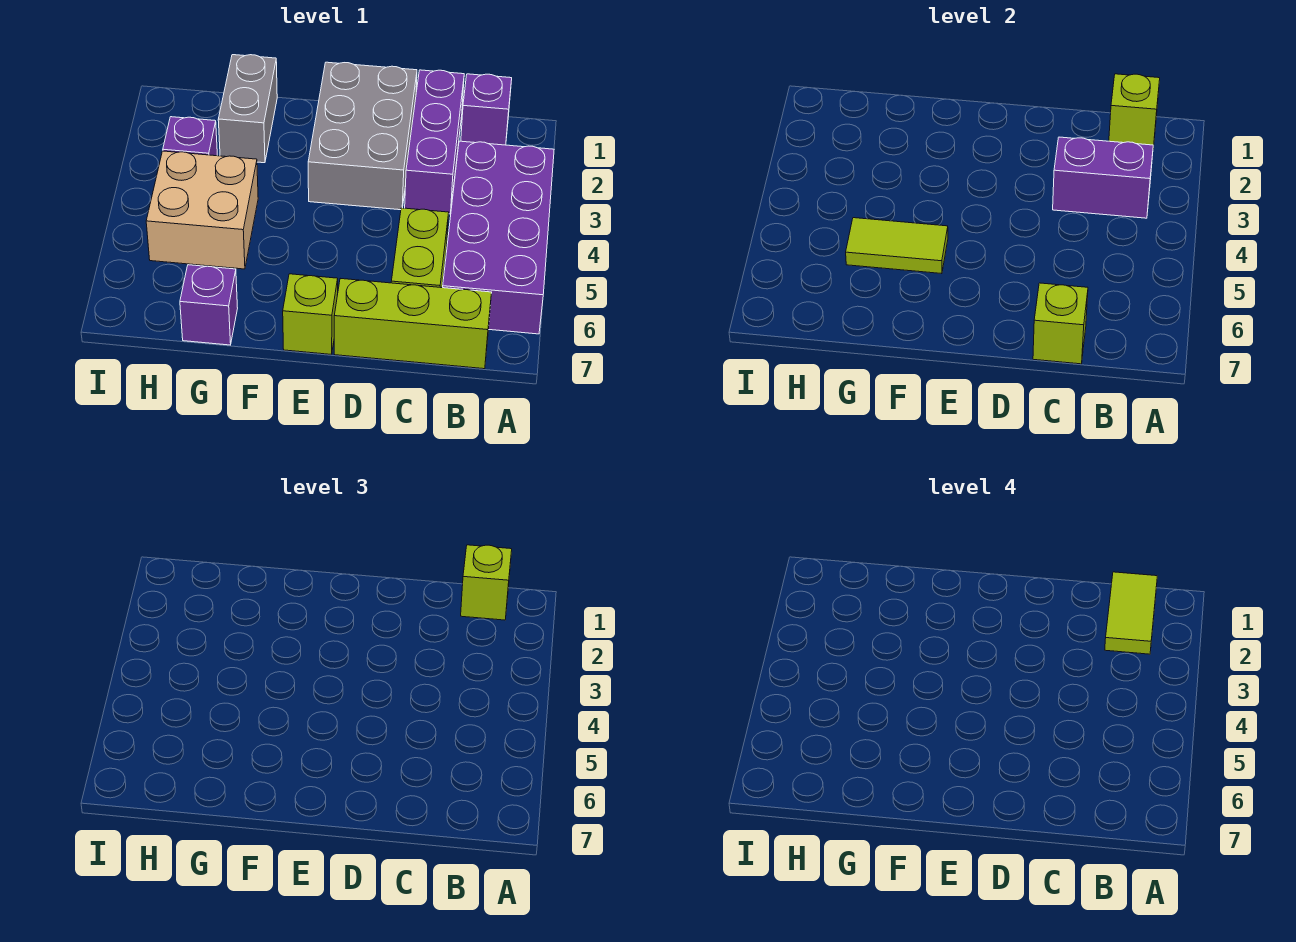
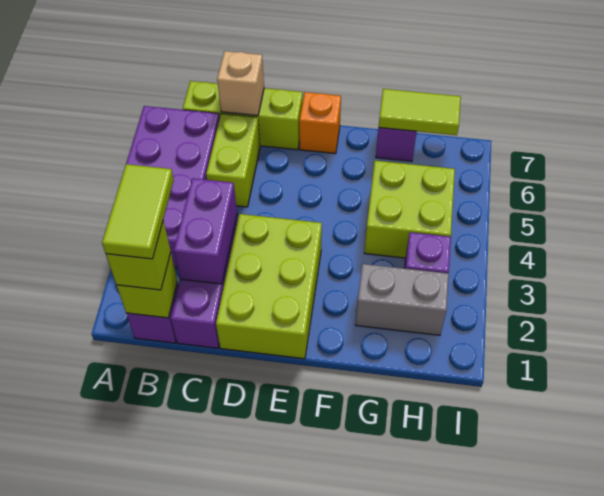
purple brick B3:C3 level 2 -> purple brick C2:C3 level 2
lime brick C7 level 2 -> tan brick C7 level 2
grey brick D1:E3 level 1 -> lime brick D1:E3 level 1
lime brick E7 level 1 -> orange brick E7 level 1
lime tile F5:G5 level 2 -> lime tile G7:H7 level 2
grey brick G1:G2 level 1 -> grey brick G2:H2 level 1
tan brick G4:H5 level 1 -> lime brick G4:H5 level 1

